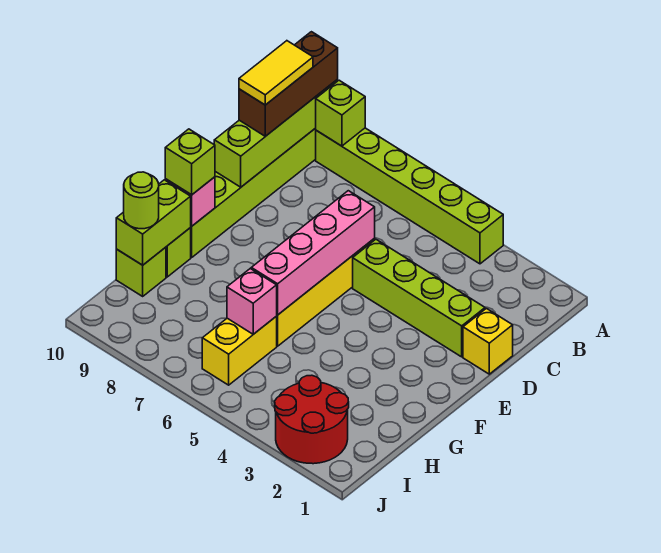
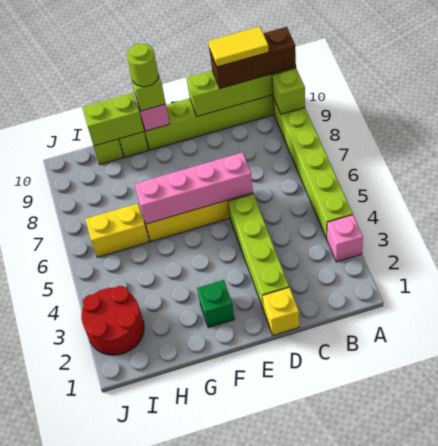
none -> green brick F2 level 1
pink brick H6 level 2 -> pink brick A3 level 1
lime round brick H10 level 3 -> lime round brick F10 level 4

